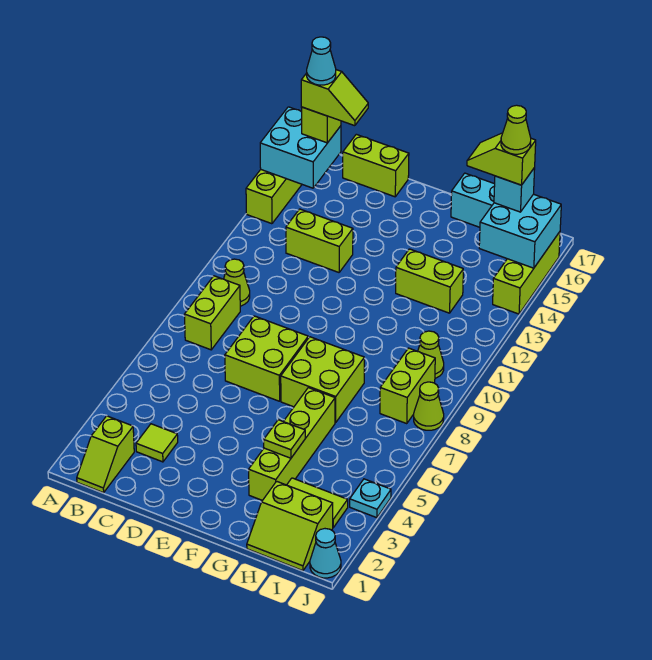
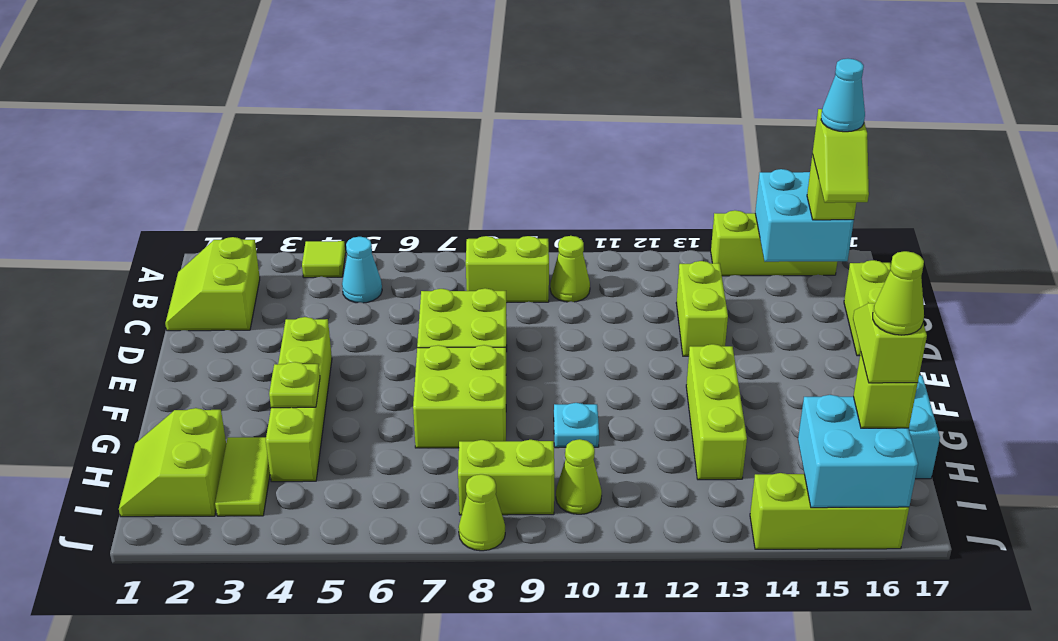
lime slope B1:B2 level 1 top 2 -> lime slope B1:C2 level 1 top 2
lime tile C3 level 1 -> lime tile A4 level 1
lime brick G3:G6 level 1 -> lime brick E4:H4 level 1
lime brick G13:H13 level 1 -> lime brick F13:H13 level 1
cyan brick I16 level 3 -> lime brick I16 level 3
cyan cone J1 level 1 -> cyan cone B5 level 1
cyan plate J4 level 1 -> cyan plate G10 level 1

